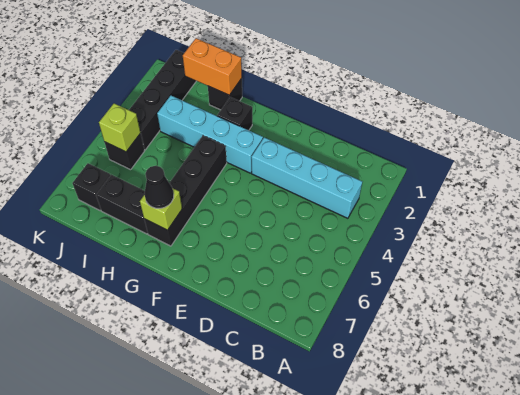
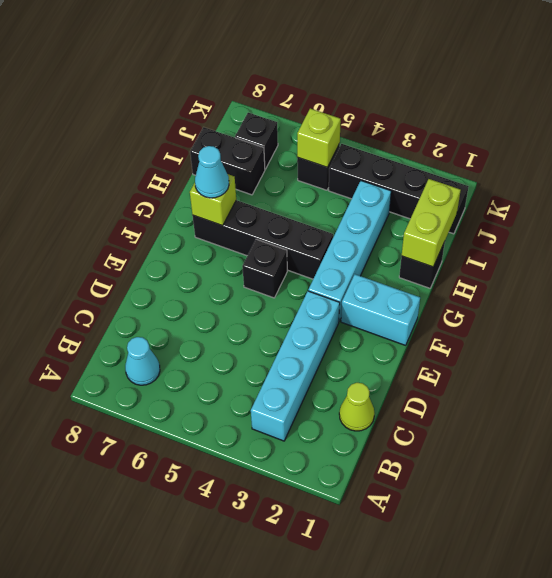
none -> cyan cone B7 level 1
none -> lime cone C1 level 1
none -> cyan brick F1:F2 level 1
black brick G2 level 1 -> black brick F5 level 1
black cone G7 level 3 -> cyan cone G7 level 3
orange brick H1:I1 level 2 -> lime brick H1:I1 level 2
black brick H7:I7 level 1 -> black brick I7:I8 level 1

